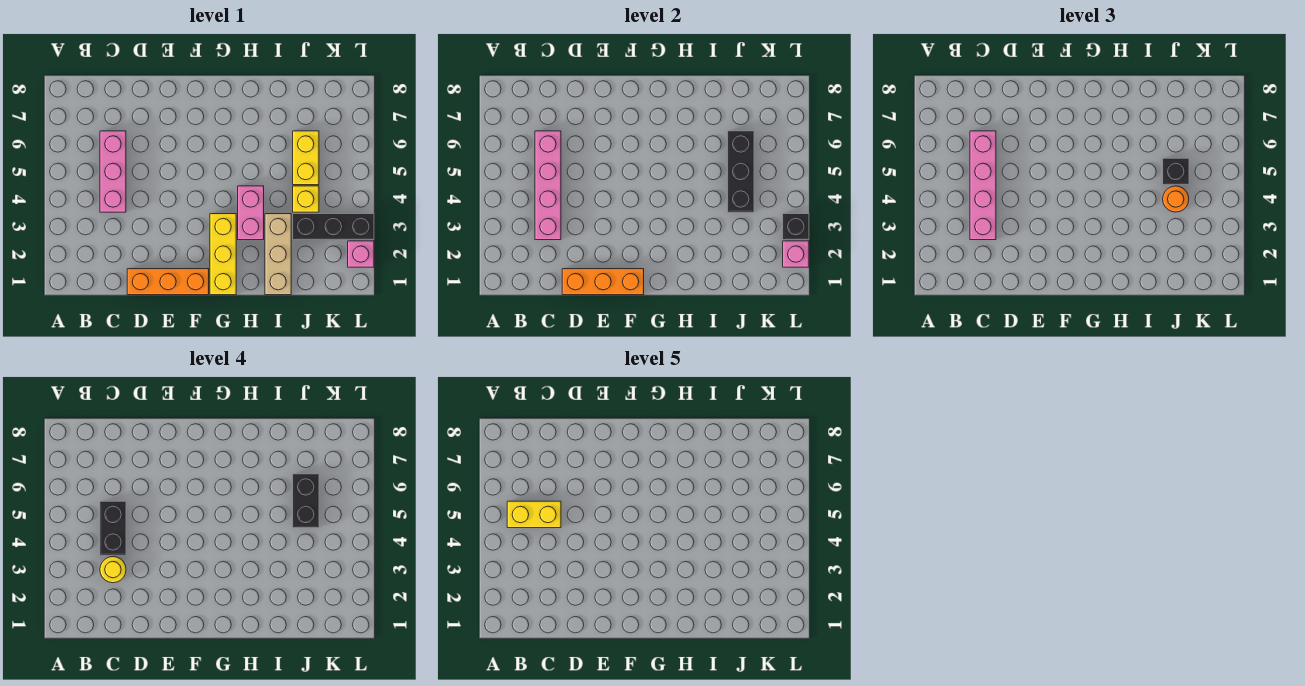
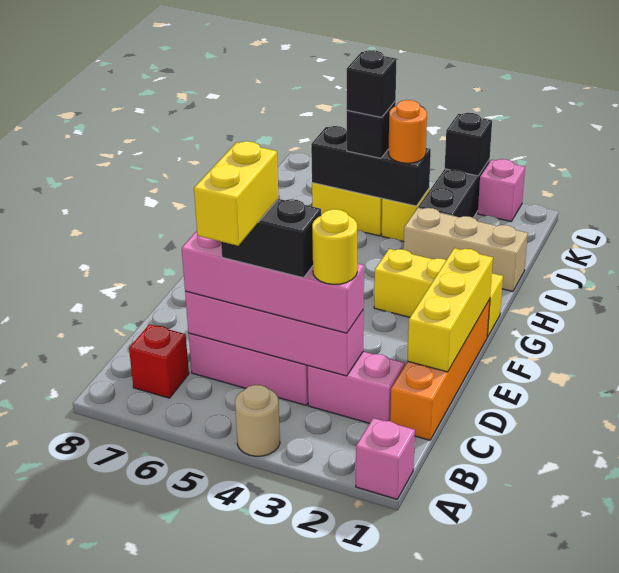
none -> tan round brick A4 level 1
none -> red brick B7 level 1
orange brick D1:F1 level 1 -> orange brick C1:F1 level 1
orange brick D1:F1 level 2 -> yellow brick D1:F1 level 2
pink brick H3:H4 level 1 -> pink brick C2:C3 level 1
black brick J5:J6 level 4 -> black brick J5 level 4
pink brick L2 level 2 -> pink brick A1 level 1

